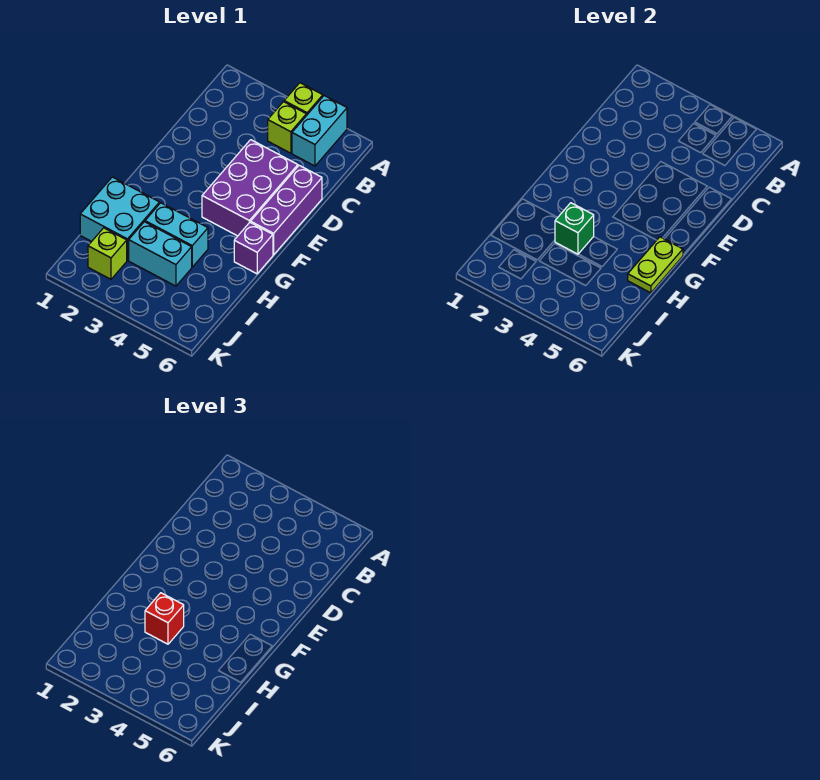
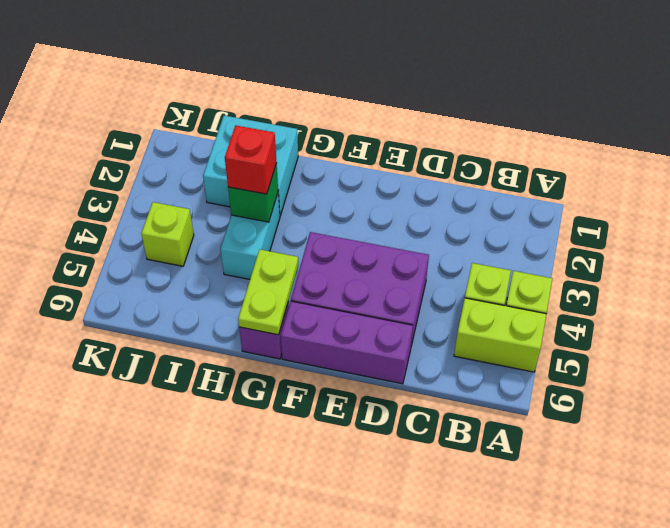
cyan brick A5:B5 level 1 -> lime brick A5:B5 level 1
lime plate G6:H6 level 2 -> lime plate G5:G6 level 2
cyan brick I3:I4 level 1 -> none
lime brick J2 level 1 -> lime brick J4 level 1

